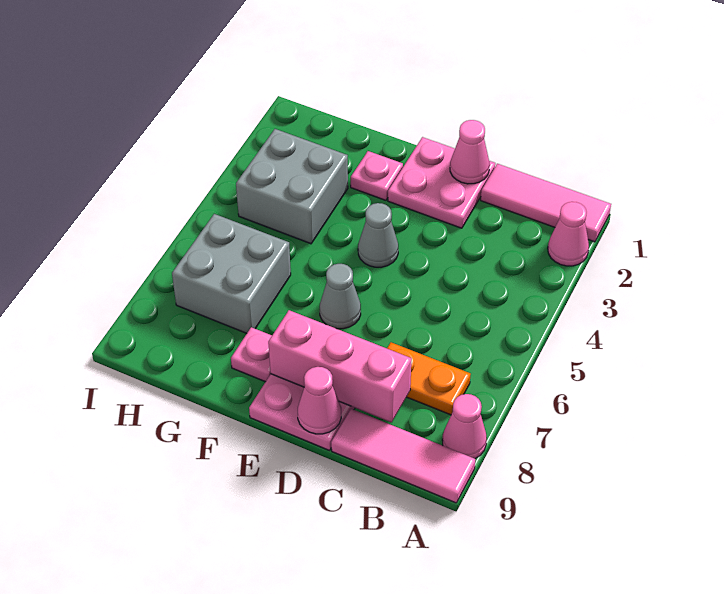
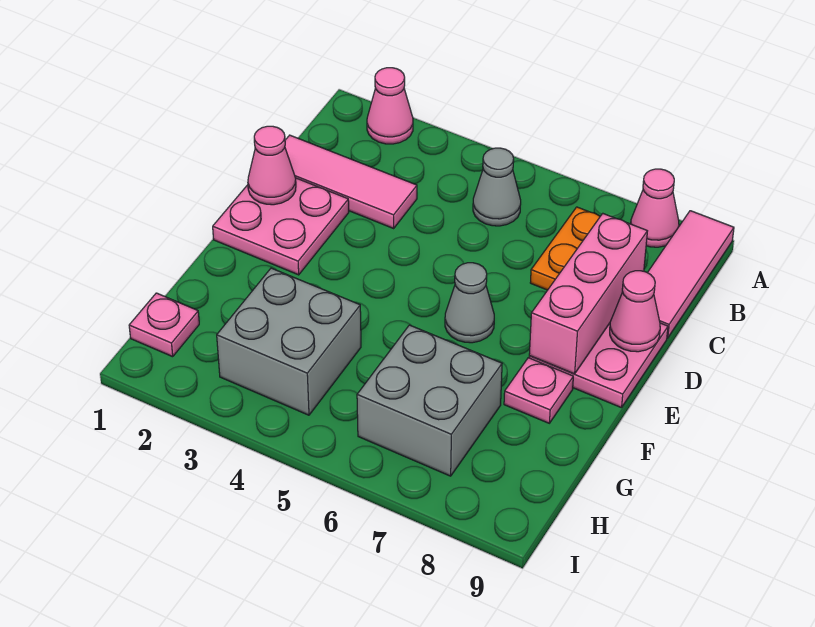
pink tile A1:C1 level 1 -> pink tile C1:C3 level 1
grey cone E4 level 1 -> grey cone B5 level 1
pink plate F2 level 1 -> pink plate H1 level 1

